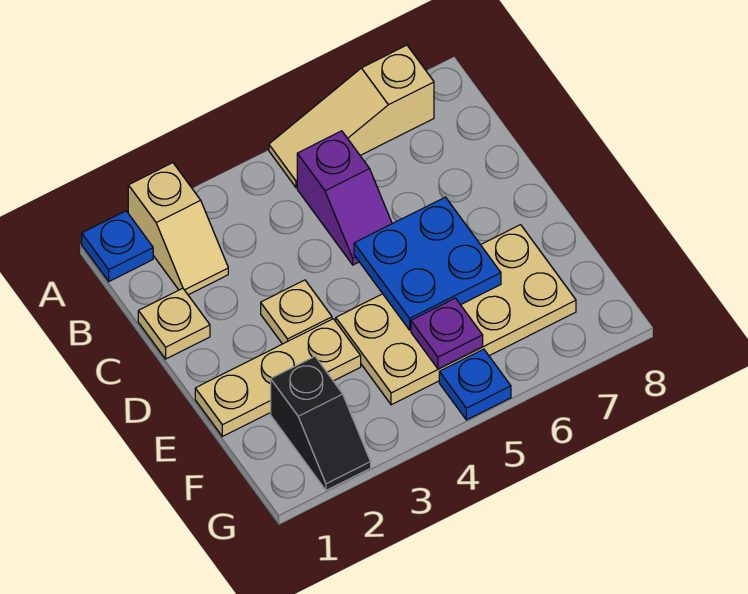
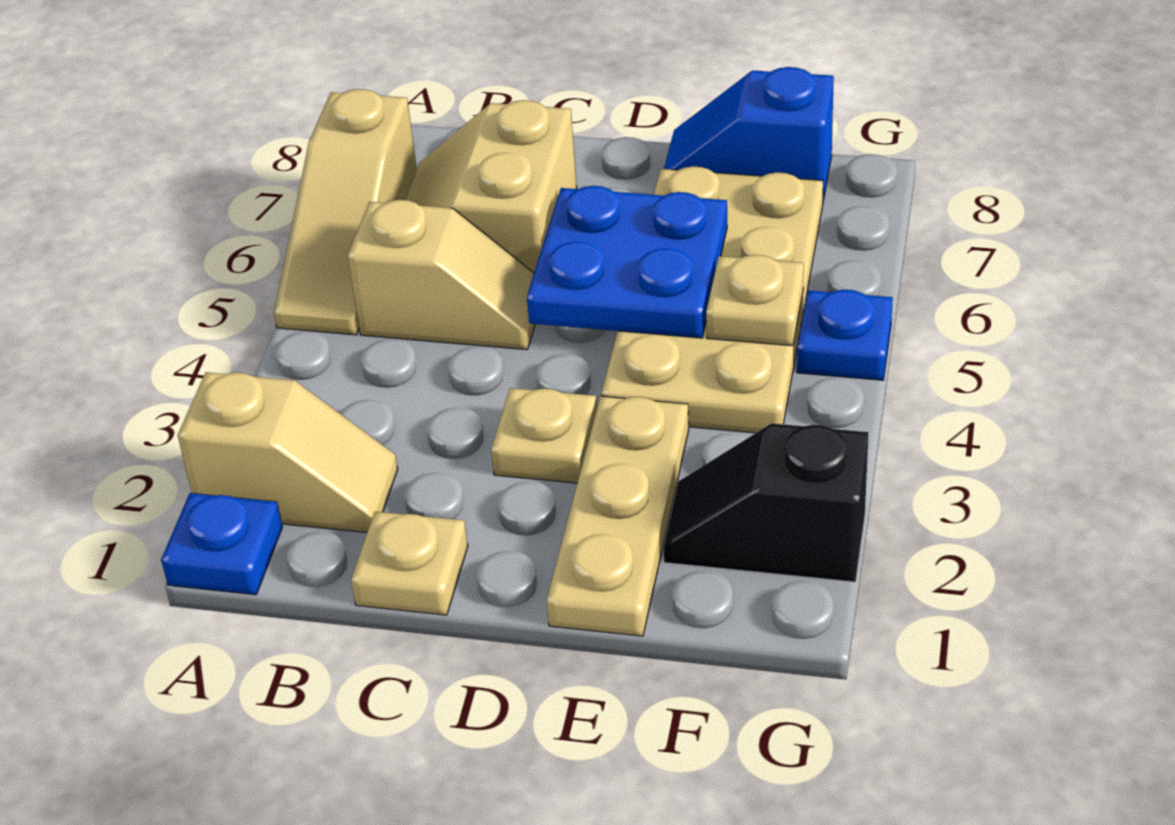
purple slope B5:C5 level 1 top B -> tan slope B5:C5 level 1 top B
none -> tan slope B6:C7 level 1 top C
none -> blue slope E8:F8 level 1 top F
black slope F2:G2 level 1 top F -> black slope F2:G2 level 1 top G
purple plate F5 level 2 -> tan plate F5 level 2

